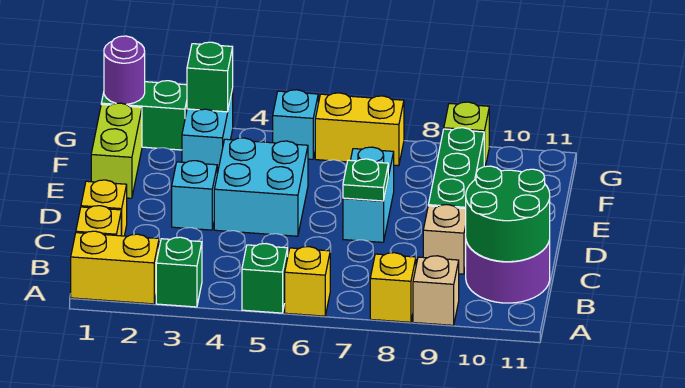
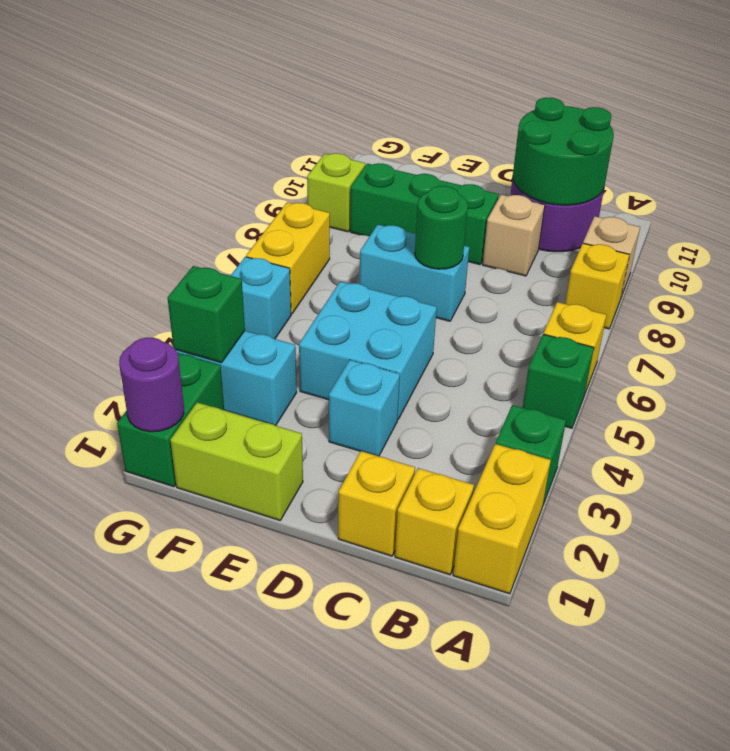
green plate D7 level 2 -> green round brick D7 level 2

